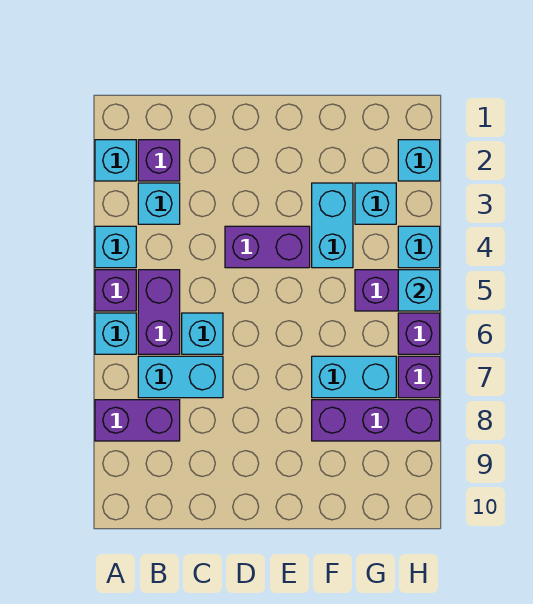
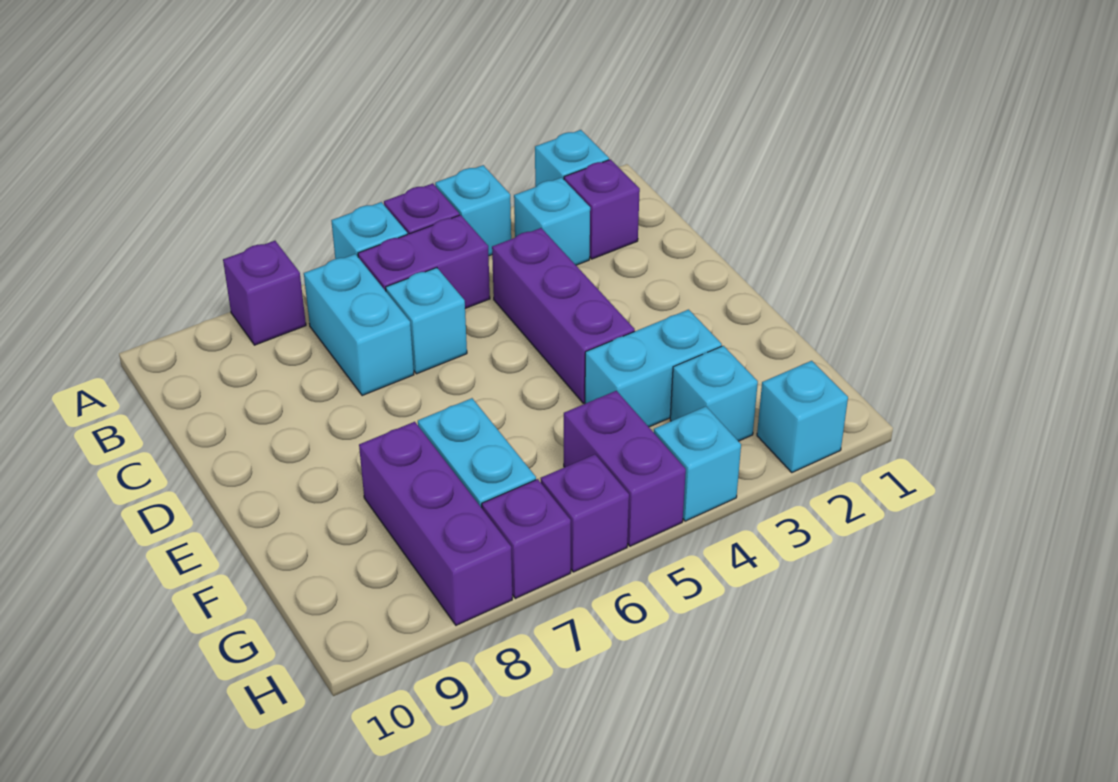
purple brick A8:B8 level 1 -> purple brick A8 level 1
purple brick D4:E4 level 1 -> purple brick C4:E4 level 1
cyan brick H5 level 2 -> none

